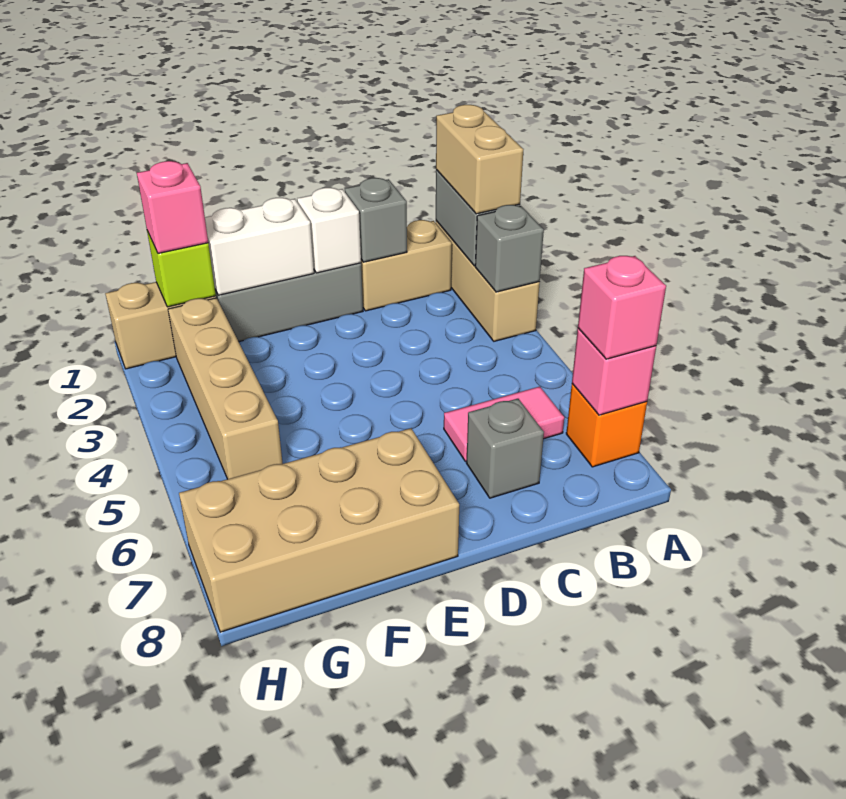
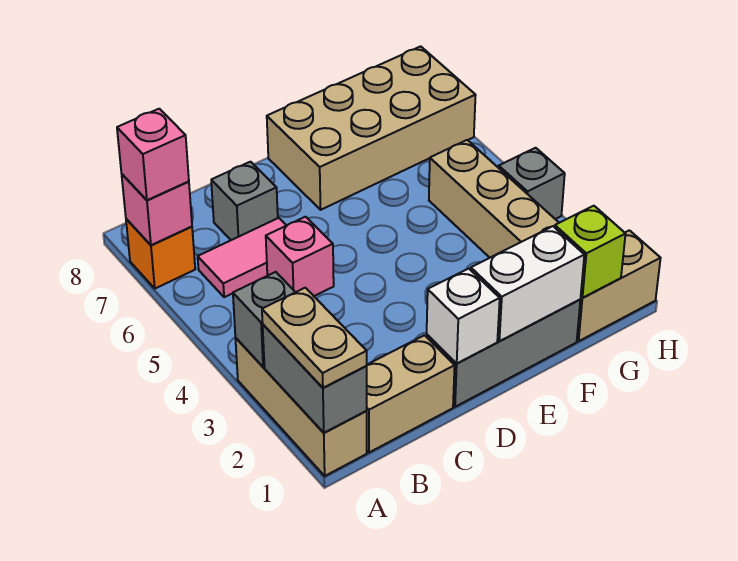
tan brick A1:A2 level 3 -> tan plate A1:A2 level 3
grey brick C1 level 2 -> grey brick H4 level 1
pink brick G1 level 3 -> pink brick C5 level 1

